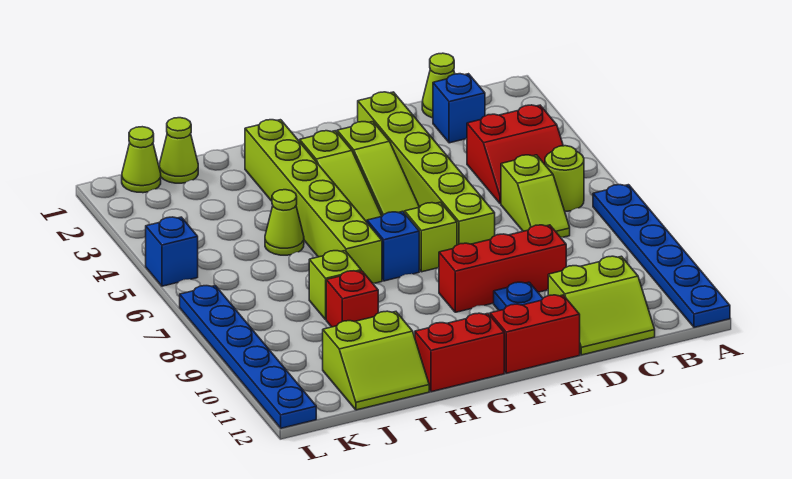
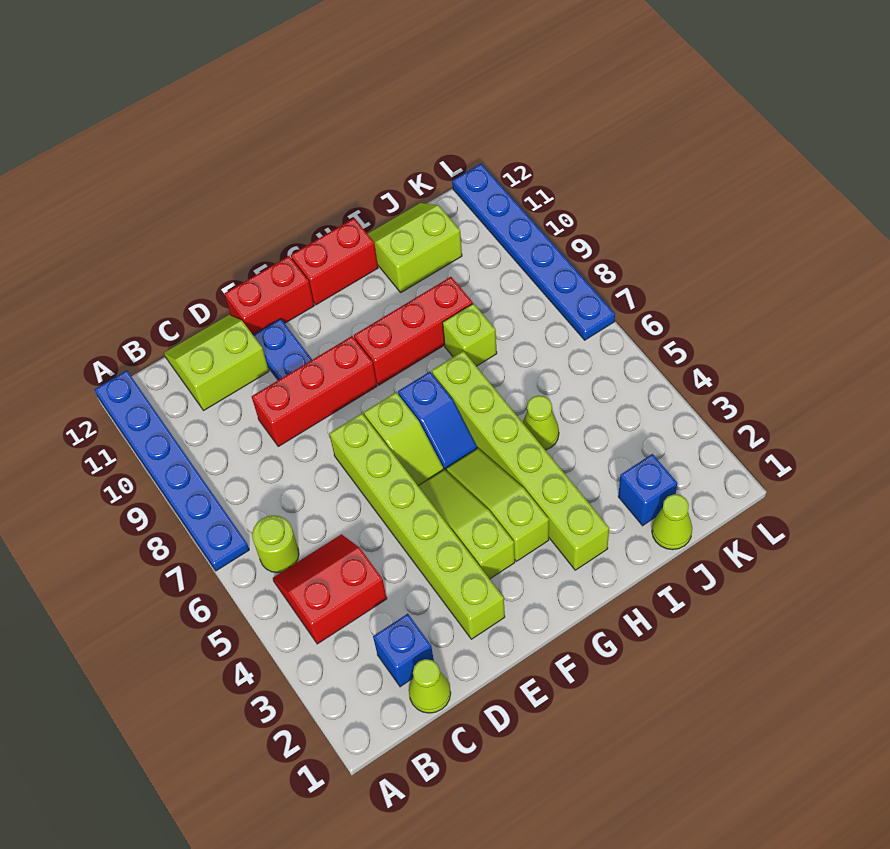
lime slope C6:C7 level 1 top 6 -> none
red brick I9 level 1 -> red brick G9:I9 level 1
lime cone K1 level 1 -> none
blue brick L5 level 1 -> blue brick J2 level 1

